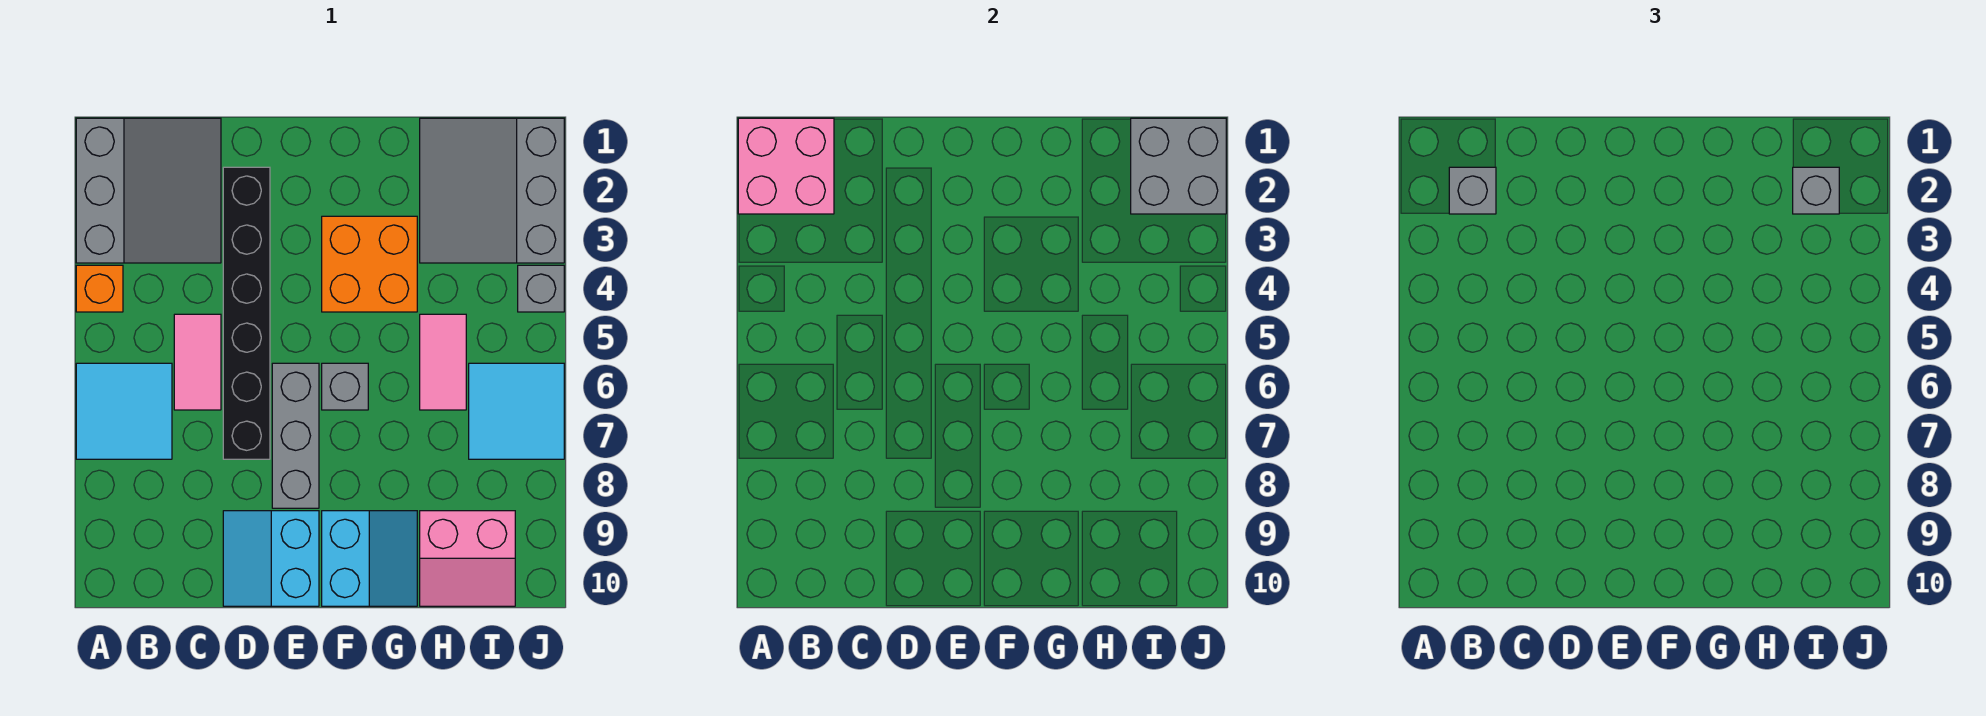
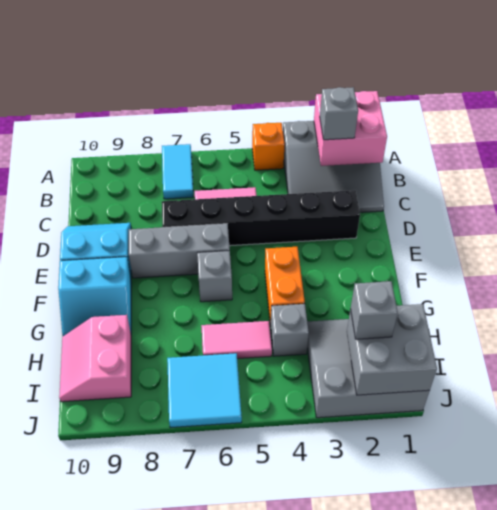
cyan tile A6:B7 level 1 -> cyan tile A7:B7 level 1
orange brick F3:G4 level 1 -> orange brick F4:G4 level 1
grey brick J4 level 1 -> grey brick H4 level 1

